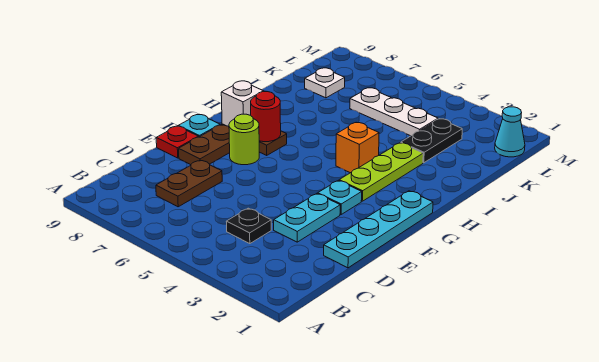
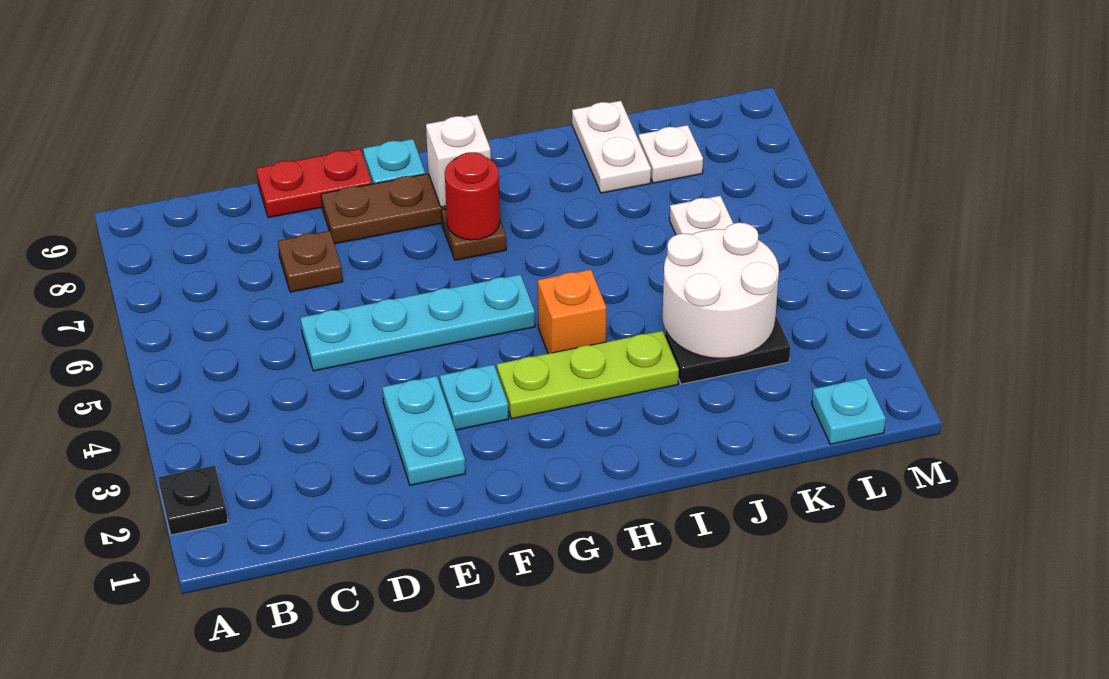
black plate C4 level 1 -> black plate A2 level 1
brown plate C7:D7 level 1 -> brown plate D7 level 1
cyan plate D1:G1 level 1 -> cyan plate D5:G5 level 1
cyan plate D3:E3 level 1 -> cyan plate E2:E3 level 1
red plate E9 level 1 -> red plate D9:E9 level 1
lime round brick F7 level 1 -> none
none -> white round brick J3:K4 level 2
none -> white plate J8:J9 level 1
cyan cone L1 level 1 -> cyan plate L1 level 1

